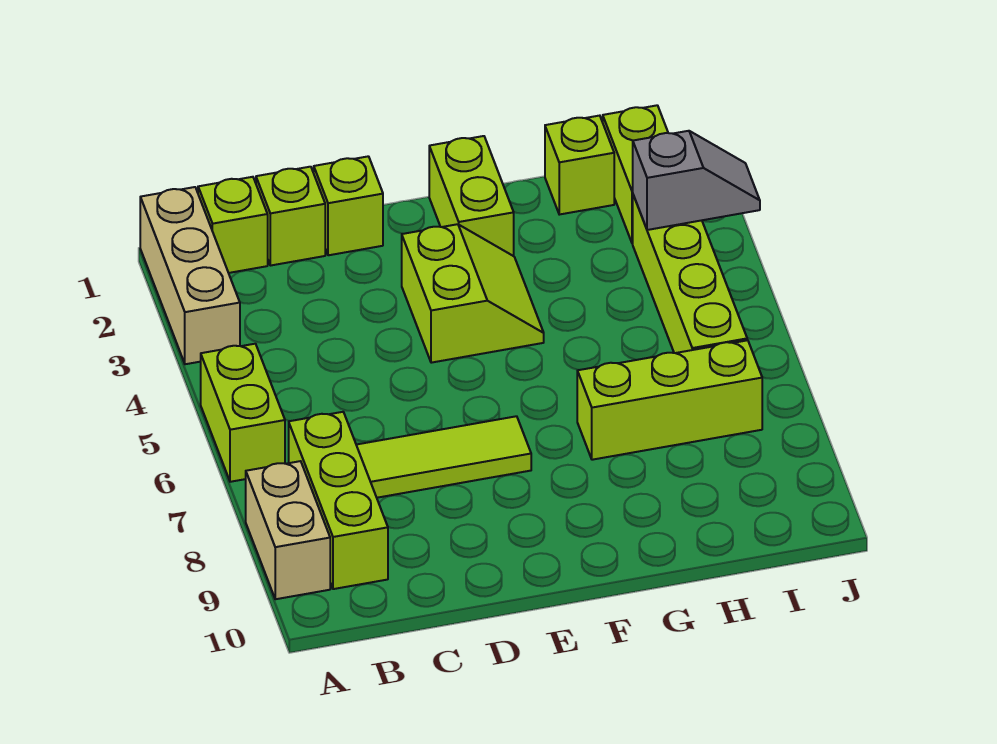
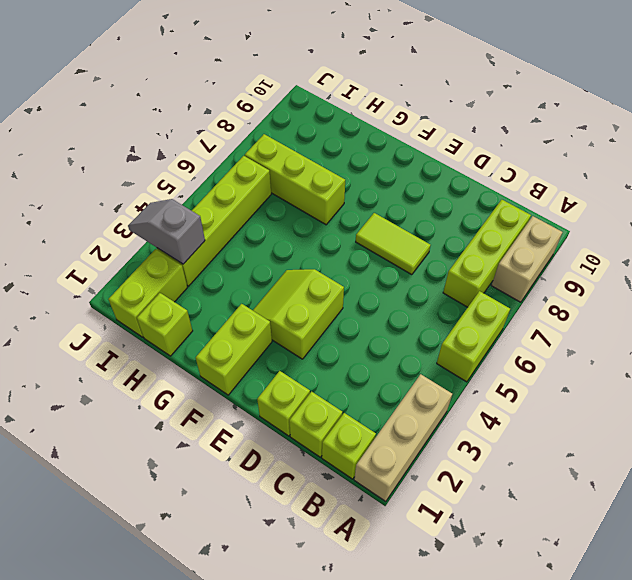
lime tile C7:E7 level 1 -> lime tile D7:E7 level 1

